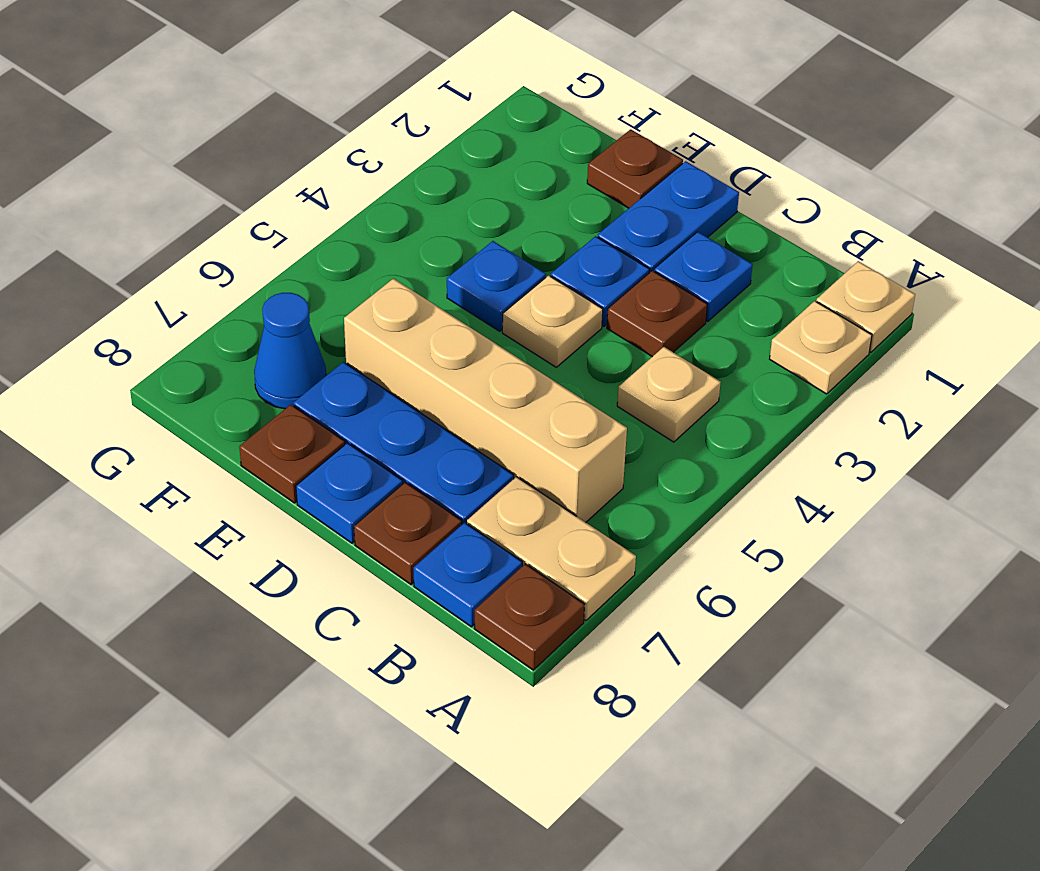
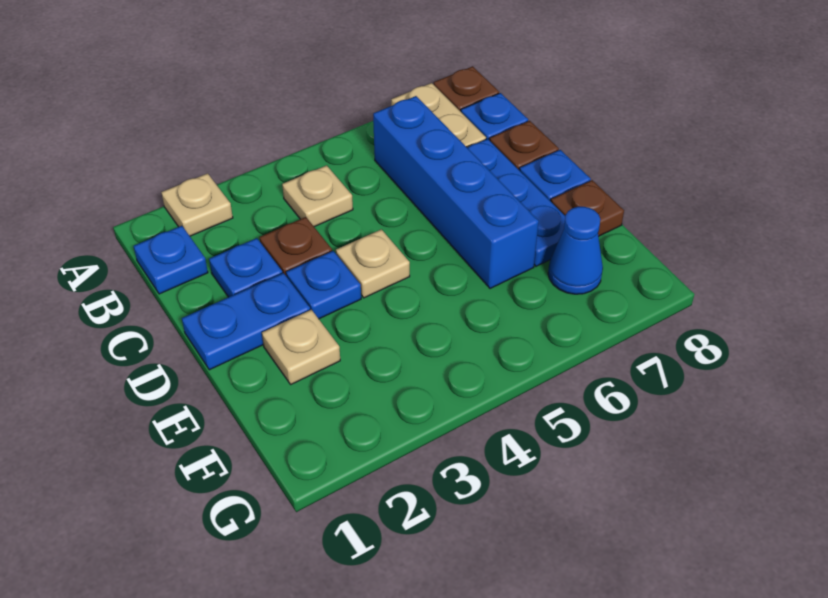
tan plate A1 level 1 -> tan plate E2 level 1
tan brick B6:E6 level 1 -> blue brick B6:E6 level 1
brown plate E1 level 1 -> none
blue plate E4 level 1 -> blue plate B1 level 1

